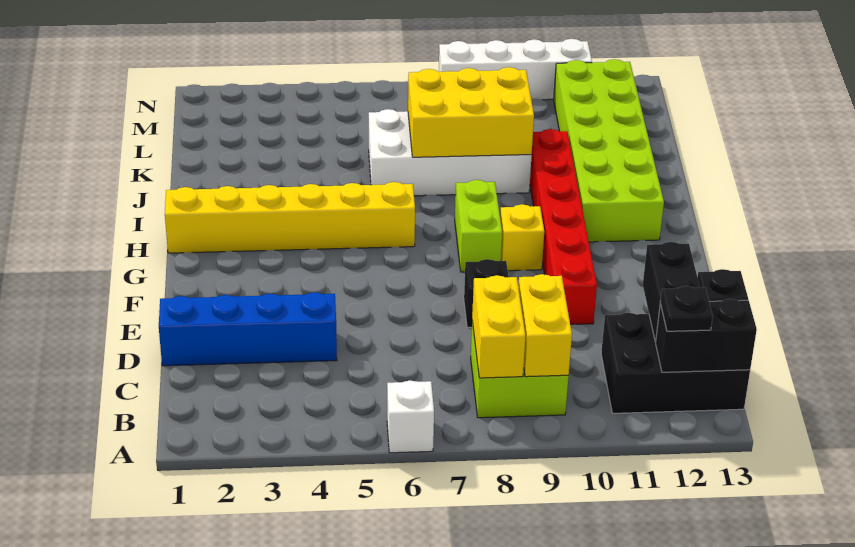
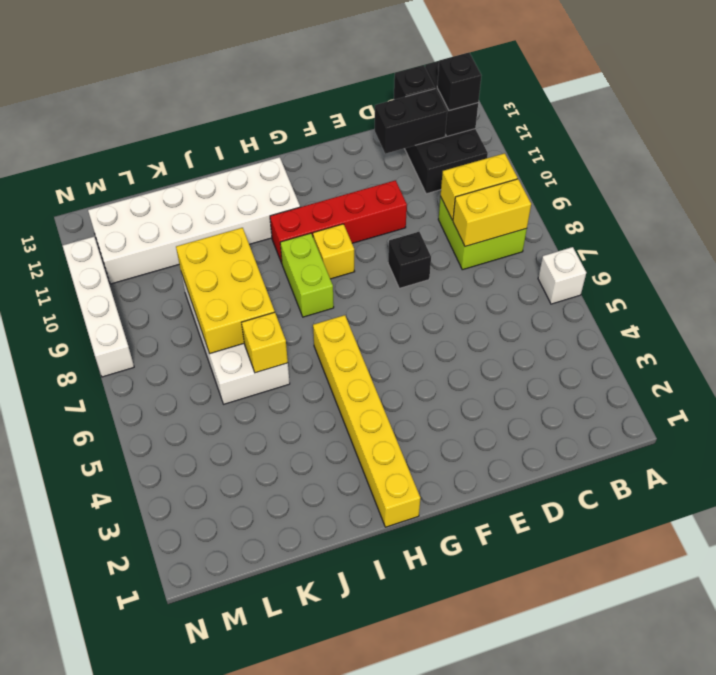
black plate B12 level 3 -> black brick B12 level 3
blue brick D1:D4 level 1 -> none
red brick E10:J10 level 1 -> red brick E10:H10 level 1
lime brick G8:H8 level 1 -> lime brick H8:H9 level 1
lime brick H11:M12 level 1 -> white brick H11:M12 level 1
none -> yellow brick J6 level 2

